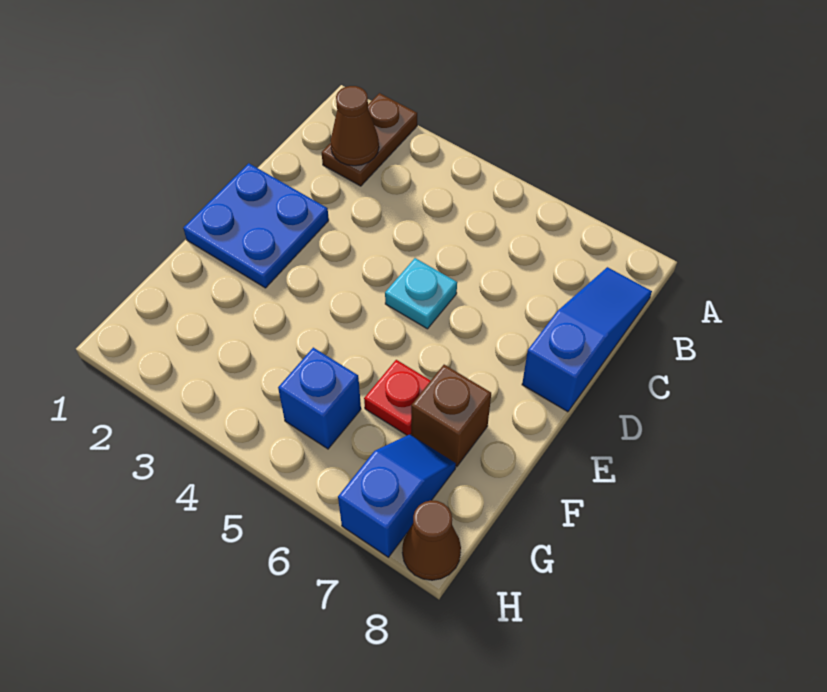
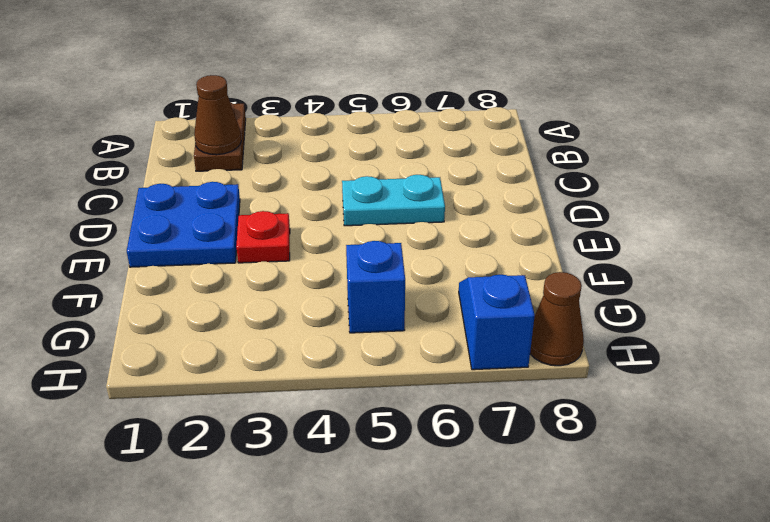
blue slope B8:D8 level 1 top D -> none
cyan plate D5 level 1 -> cyan plate D5:D6 level 1
red plate F6 level 1 -> red plate E3 level 1
brown brick F7 level 1 -> none

